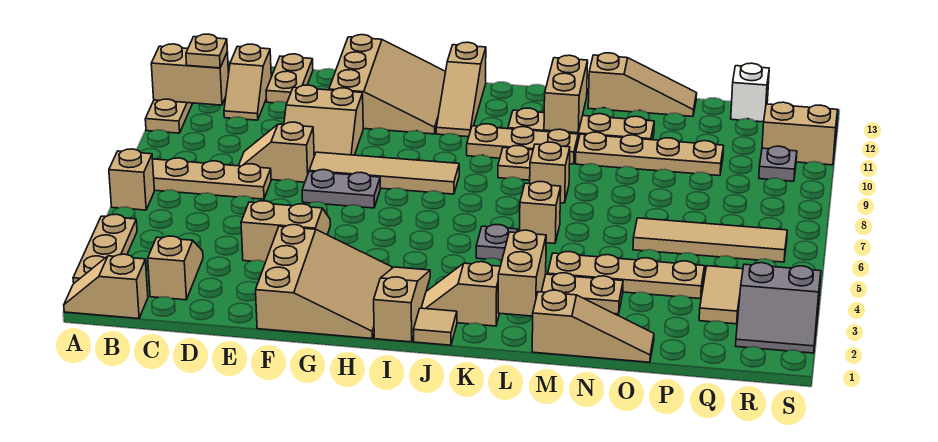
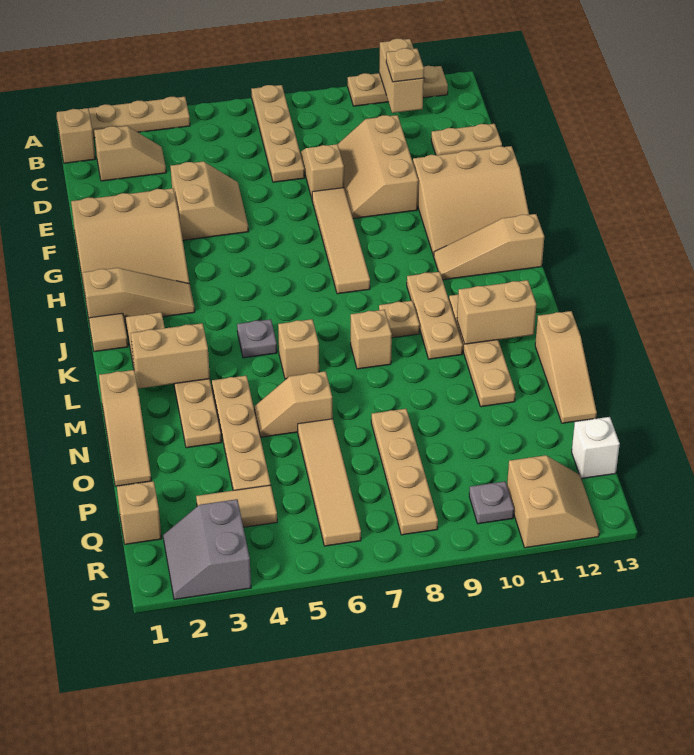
tan brick A6 level 1 -> tan brick Q1 level 1
tan slope C11:C12 level 1 top 12 -> tan slope N5:N6 level 1 top 6
tan slope E9:F10 level 1 top 10 -> tan slope D9:F10 level 1 top 10
grey plate F7:G7 level 1 -> none
tan plate M10:P10 level 1 -> tan plate O8:R8 level 1

